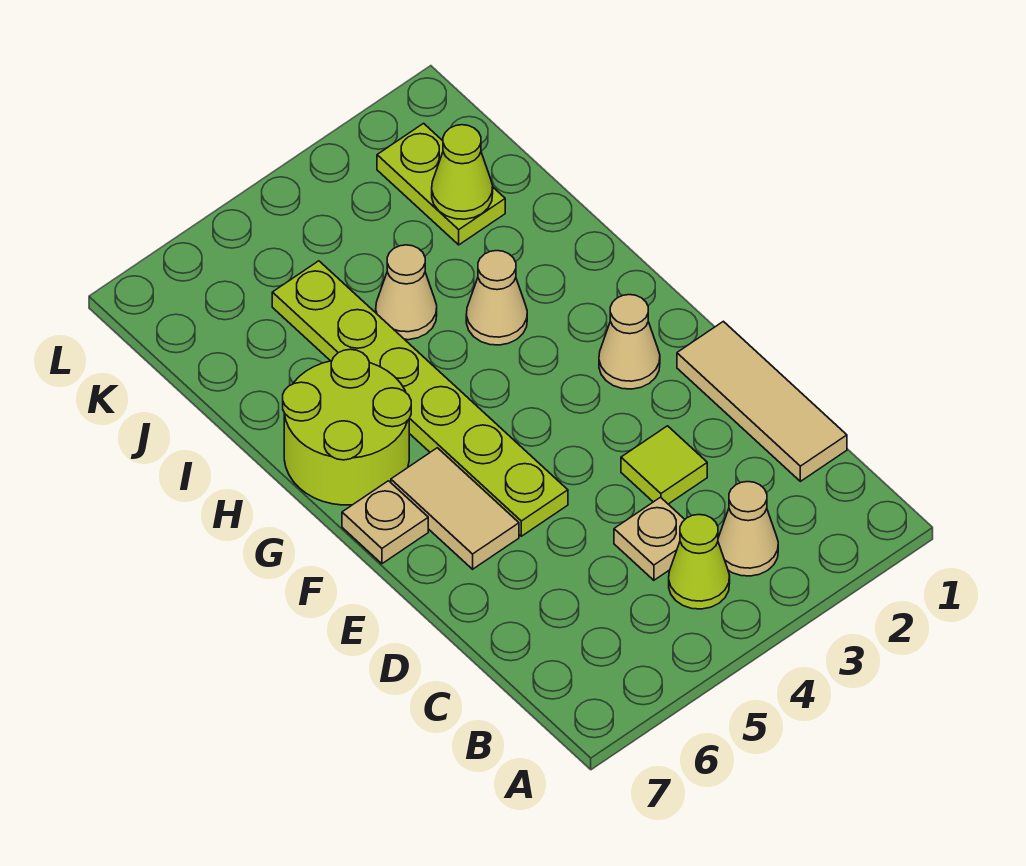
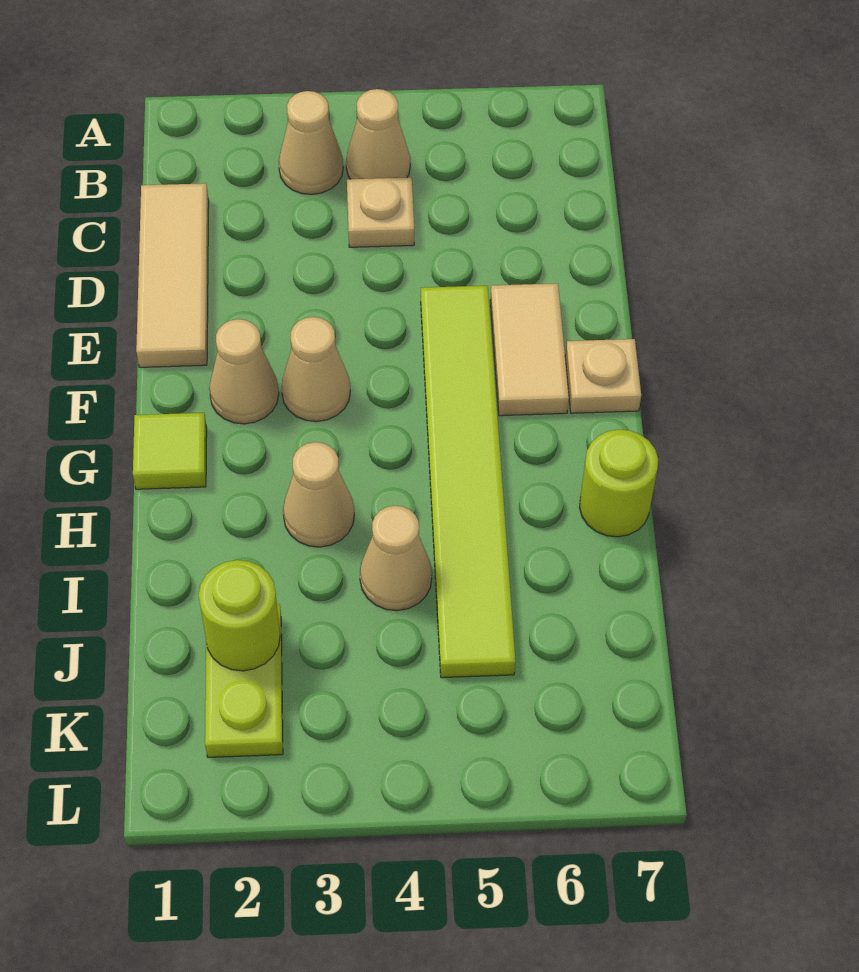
lime cone B4 level 1 -> tan cone B4 level 1
lime tile D3 level 1 -> lime tile G1 level 1
lime plate E5:J5 level 1 -> lime tile E5:J5 level 1
none -> tan cone F3 level 1
lime round brick G6:H7 level 1 -> lime round brick H7 level 1
lime cone J2 level 2 -> lime round brick J2 level 2

